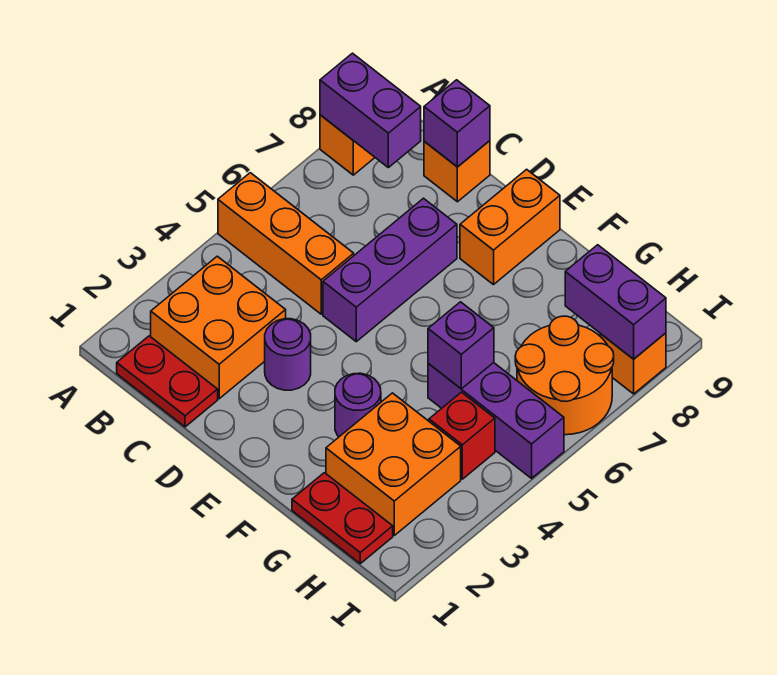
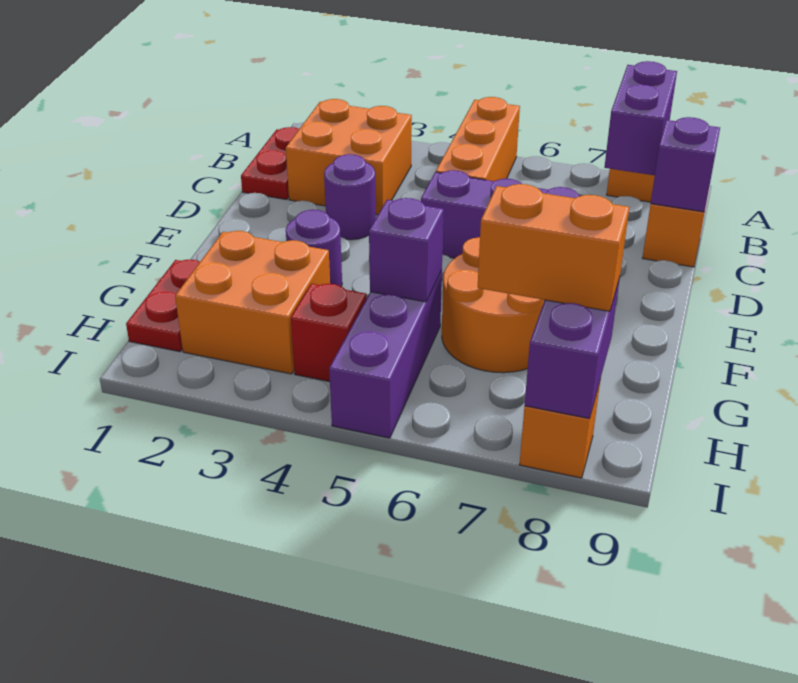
orange brick E8:E9 level 1 -> orange brick H7:H8 level 3
orange round brick H6:I7 level 1 -> orange round brick F6:G7 level 1

